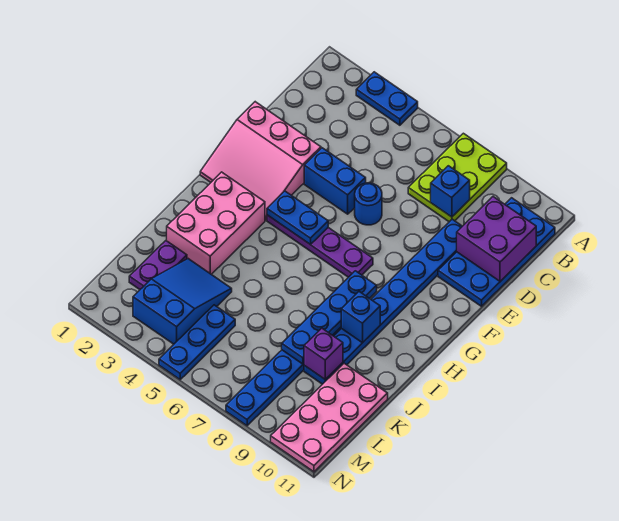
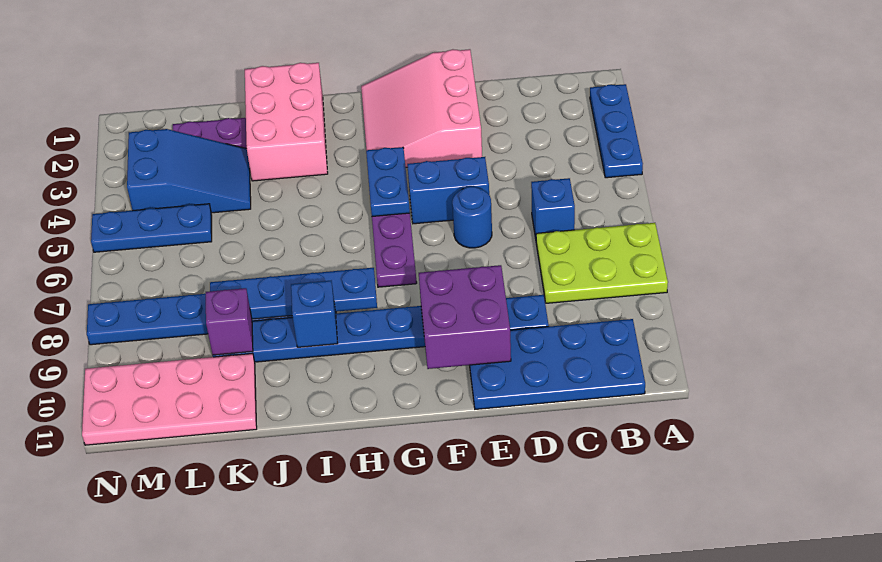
blue plate A3:A4 level 1 -> blue plate A2:A4 level 1
blue brick C8 level 2 -> blue brick C6 level 1
purple brick C10:D11 level 2 -> purple brick E9:F10 level 2
blue brick E4:E5 level 1 -> blue brick E5:F5 level 1
pink brick H2:J3 level 1 -> pink brick I1:J3 level 1

